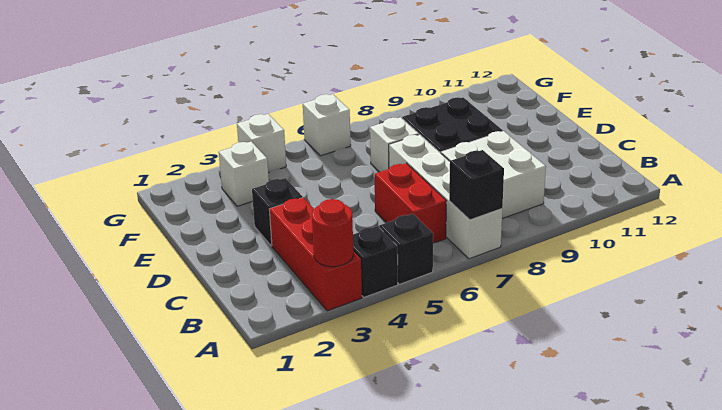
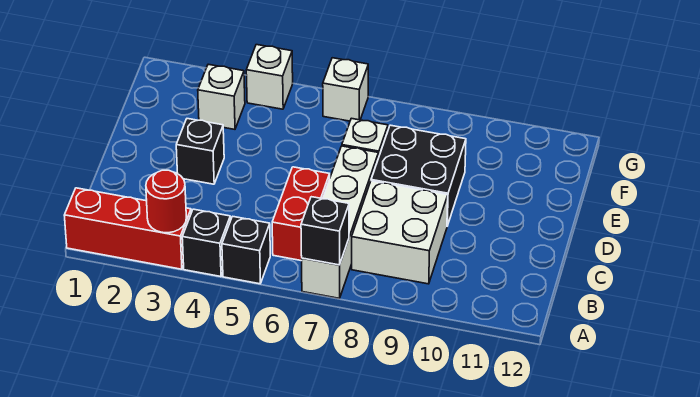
red brick A3:C3 level 1 -> red brick A1:A3 level 1

